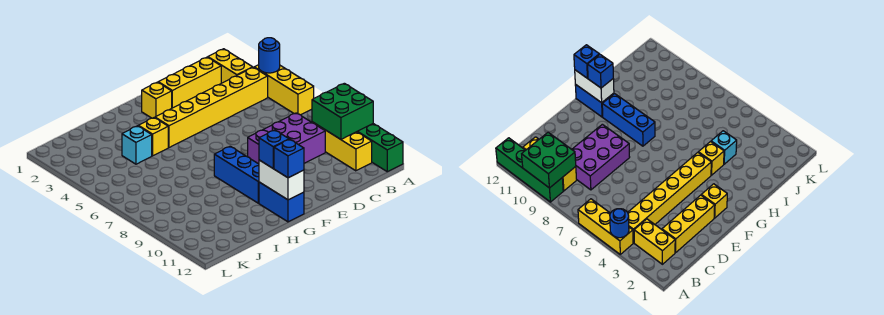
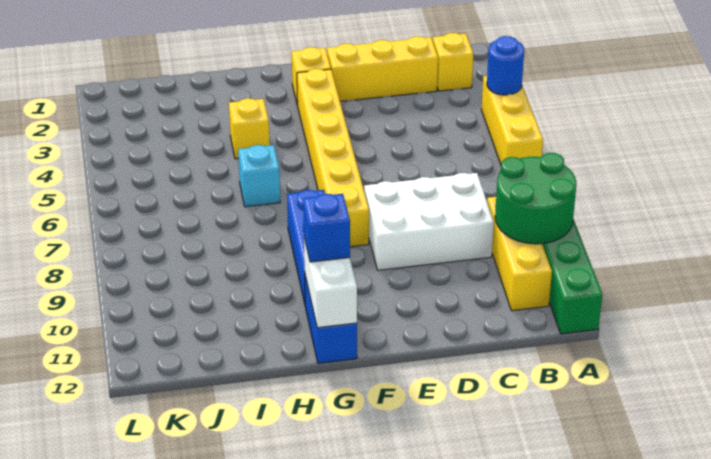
green brick A9:B10 level 2 -> green round brick A9:B10 level 2
yellow brick B2:B3 level 1 -> yellow brick B2 level 1
yellow brick B4:G4 level 1 -> yellow brick F3:F8 level 1
purple brick C8:E9 level 1 -> white brick C8:E9 level 1
blue brick G12 level 3 -> none
cyan brick I4 level 1 -> cyan brick H6 level 1

